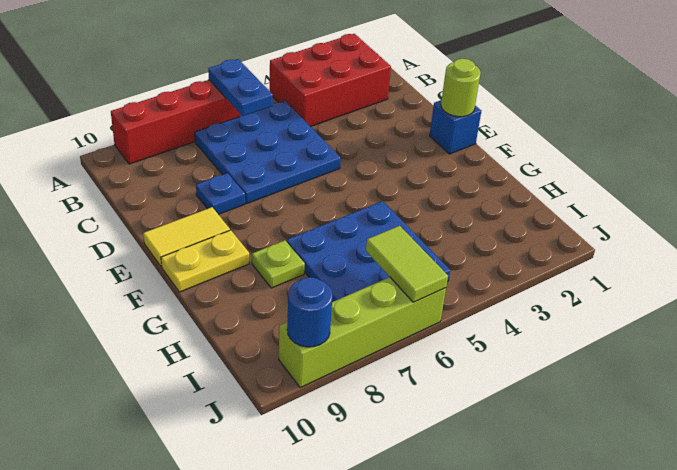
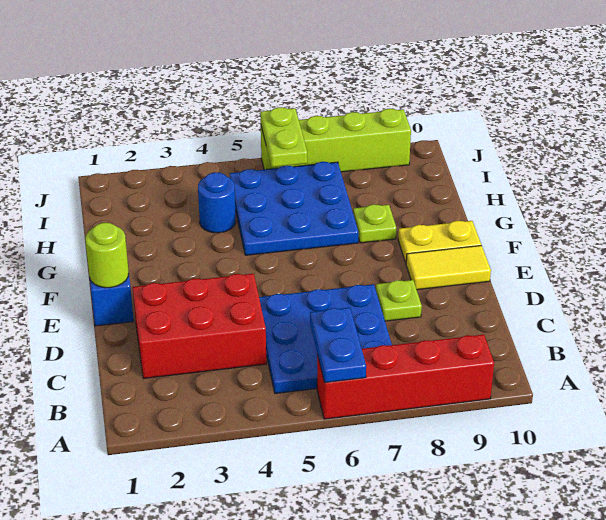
red brick A2:B4 level 1 -> red brick C2:D4 level 1
blue plate D8 level 1 -> lime plate D8 level 1
lime tile I6:J6 level 2 -> lime plate I6:J6 level 2
blue round brick J9 level 2 -> blue round brick H4 level 1

